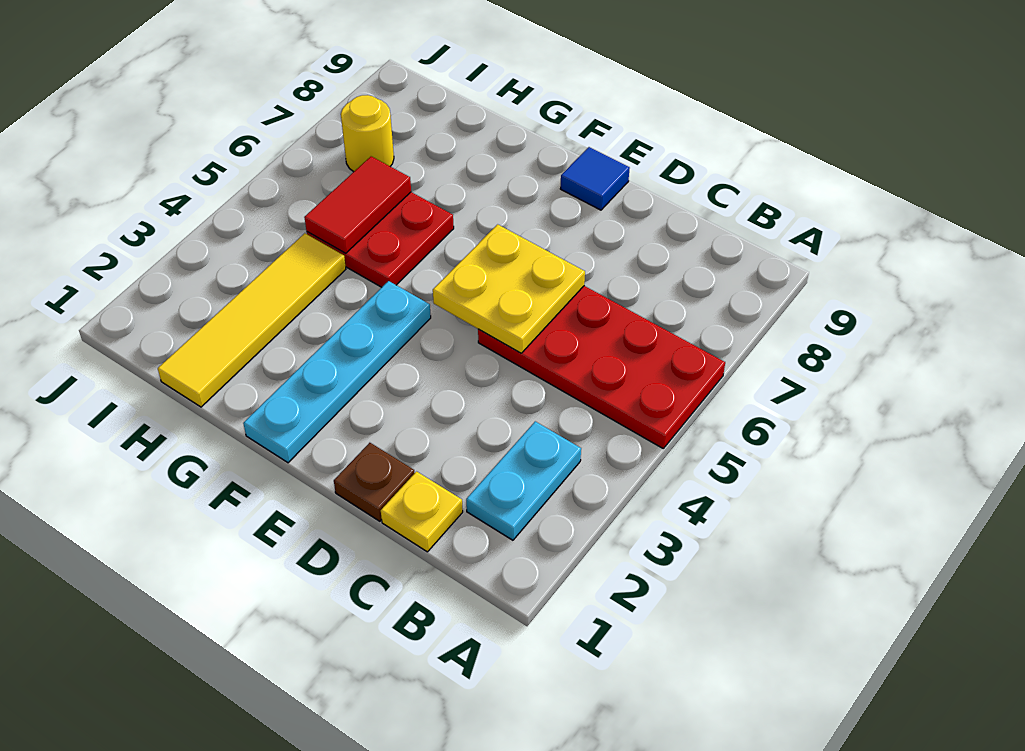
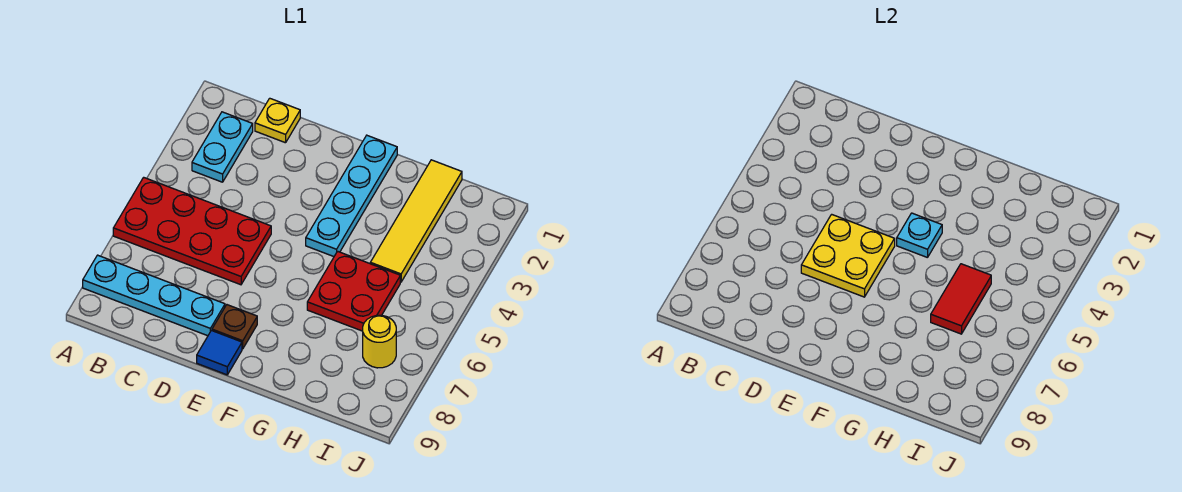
none -> cyan plate A8:D8 level 1
brown plate D1 level 1 -> brown plate E8 level 1
none -> cyan plate F4 level 2

